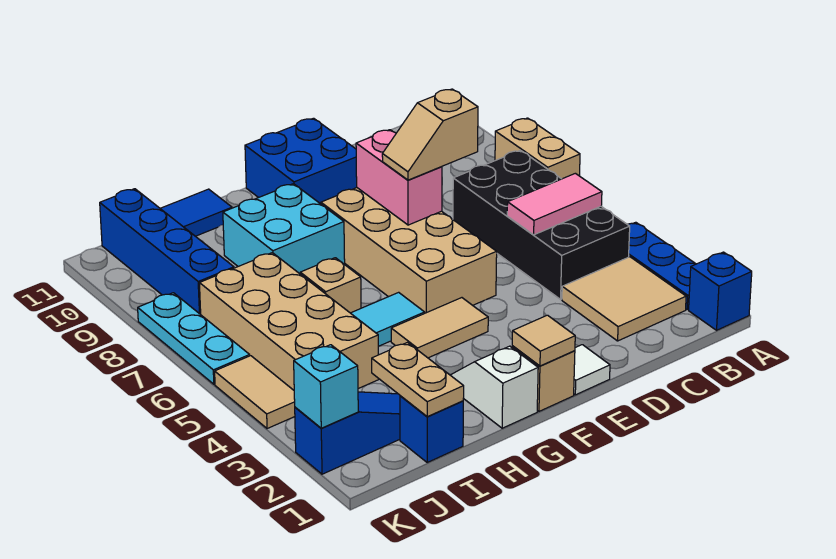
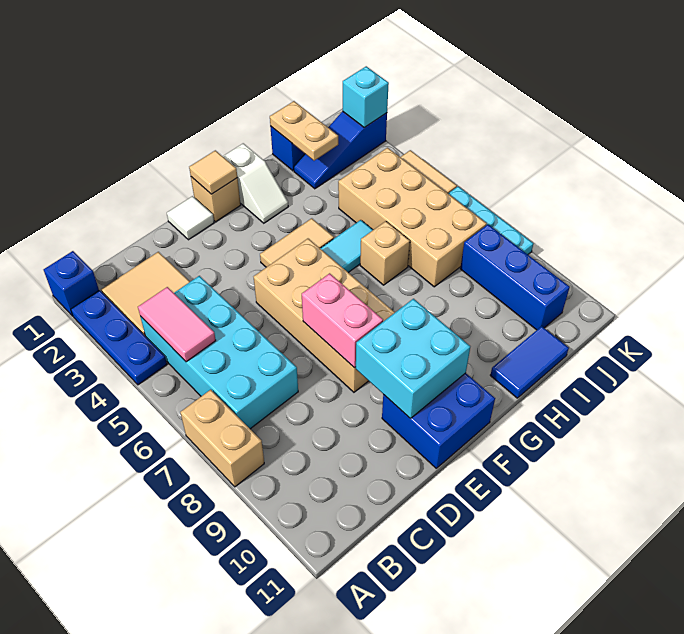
black brick B4:C7 level 1 -> cyan brick B4:C7 level 1
pink tile B5:C5 level 2 -> pink tile B4:B5 level 2
tan slope D7:E7 level 3 top D -> none
cyan brick G8:H9 level 1 -> cyan brick E9:F10 level 2
blue brick J8:J11 level 1 -> blue brick J8:J10 level 1

